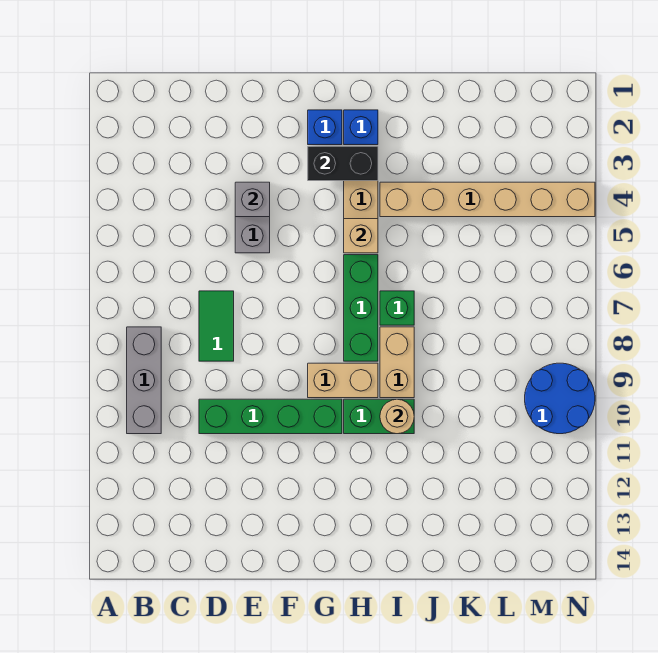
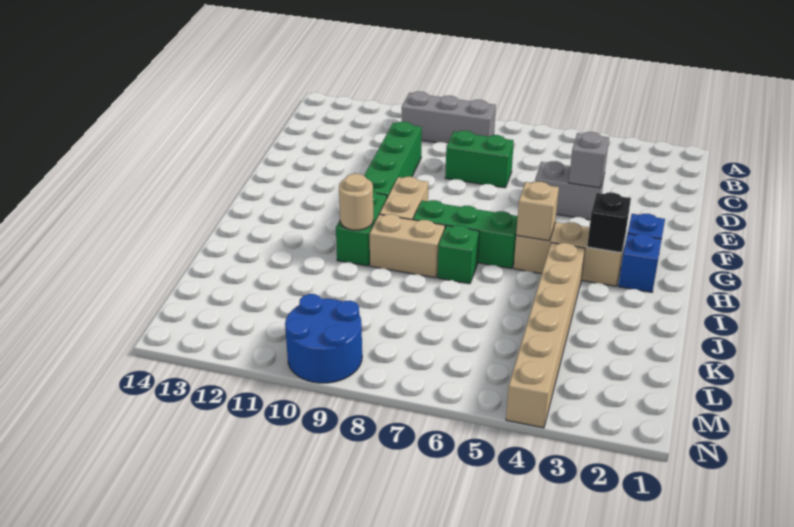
green tile D7:D8 level 1 -> green brick D7:D8 level 1
black brick G3:H3 level 2 -> black brick H3 level 2

